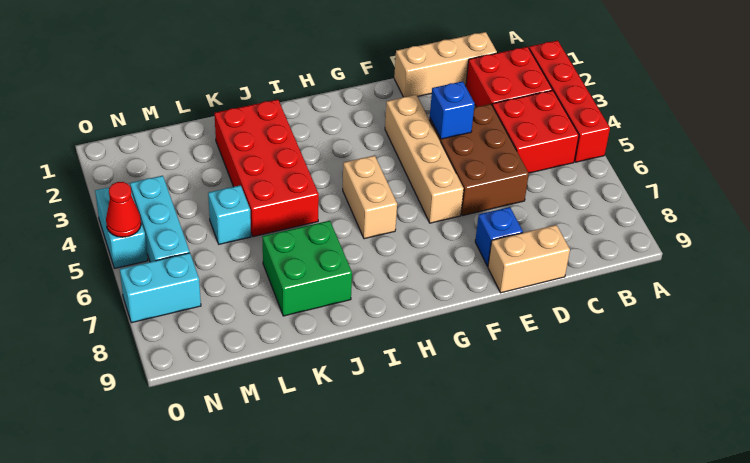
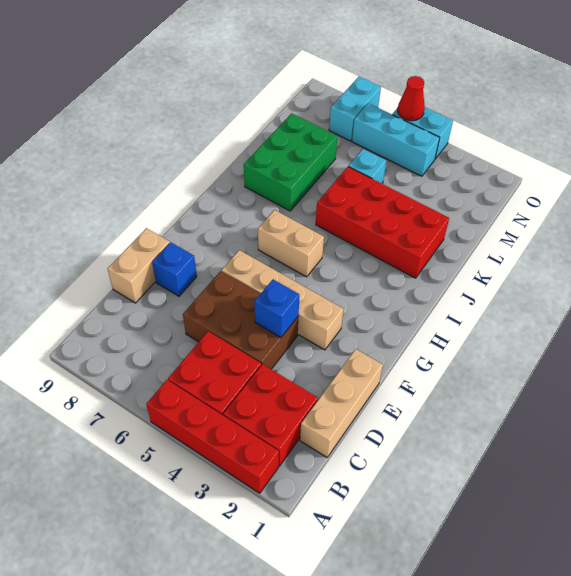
green brick J7:K8 level 1 -> green brick J7:L8 level 1

